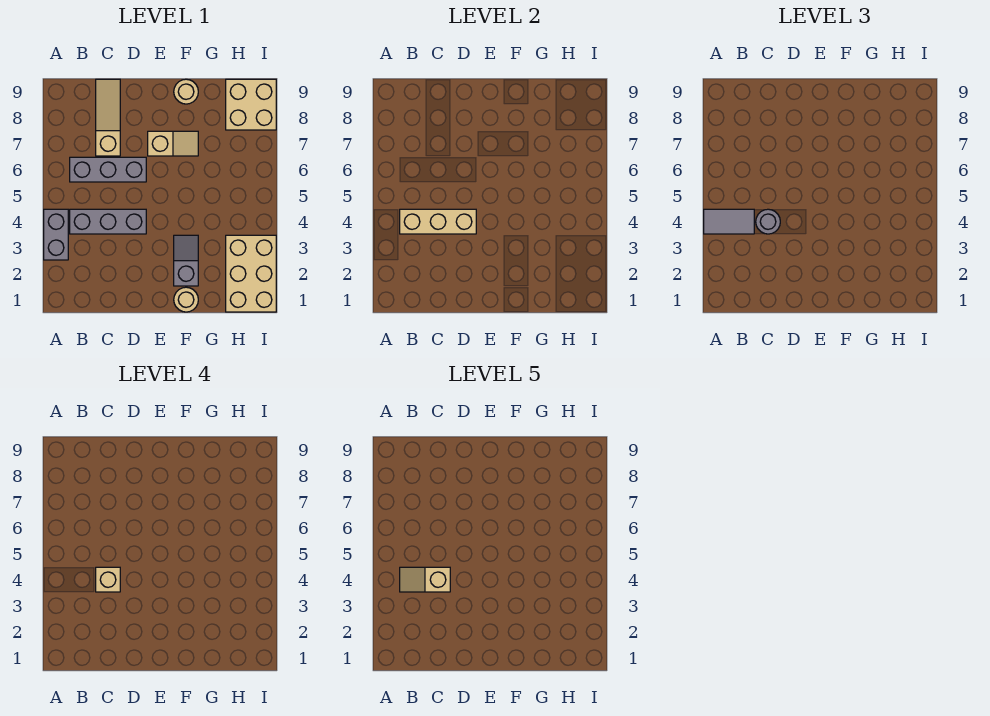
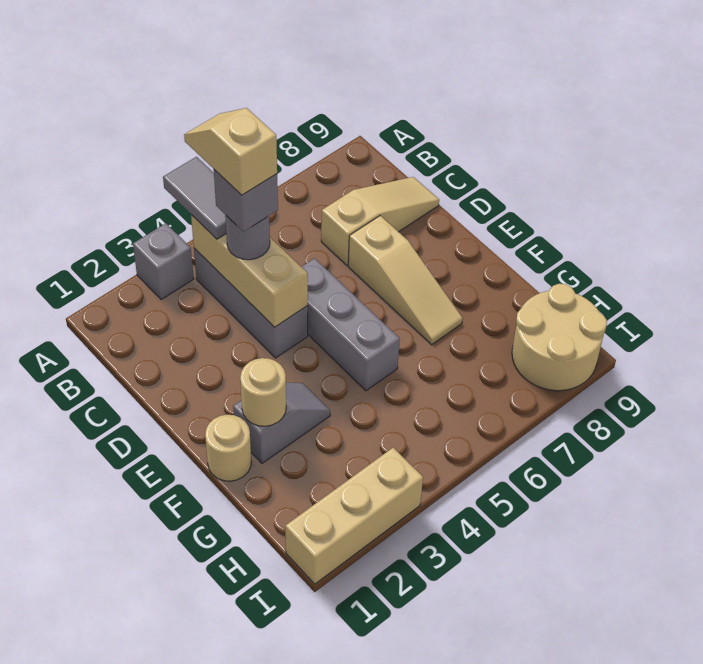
grey brick A3:A4 level 1 -> grey brick A3 level 1
grey brick B6:D6 level 1 -> grey brick D5:F5 level 1
tan brick C4 level 4 -> grey brick C4 level 4
tan slope E7:F7 level 1 top E -> tan slope D7:F7 level 1 top D
tan round brick F9 level 1 -> tan round brick F2 level 2
tan brick H1:I3 level 1 -> tan brick I1:I3 level 1
tan brick H8:I9 level 1 -> tan round brick H8:I9 level 1

